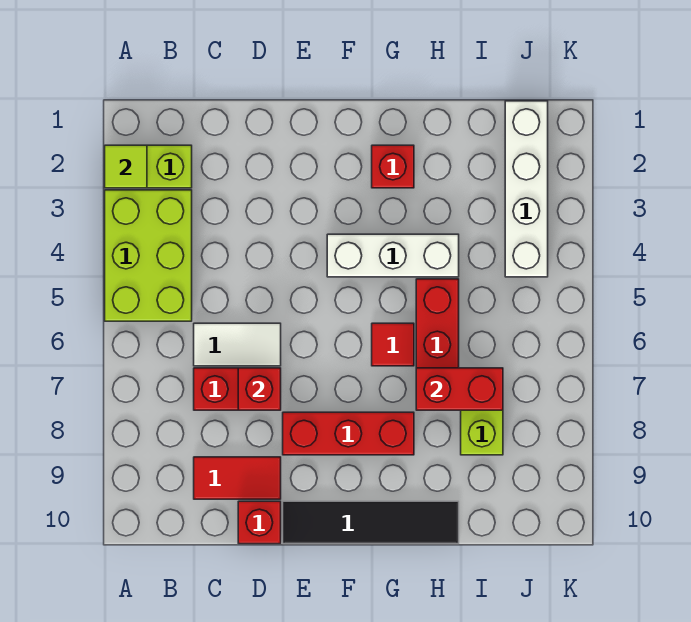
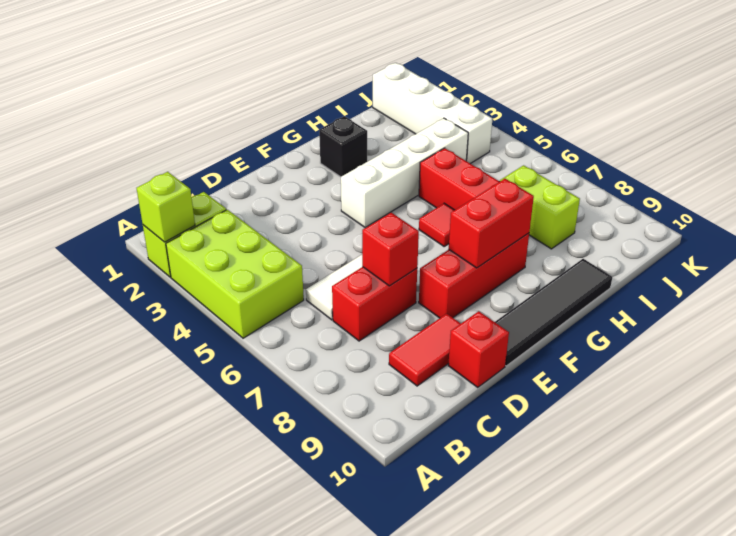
lime tile A2 level 2 -> lime brick A2 level 2
white brick F4:H4 level 1 -> white brick F4:I4 level 1
red brick G2 level 1 -> black brick G2 level 1
red brick H7:I7 level 2 -> red brick F8:G8 level 2

